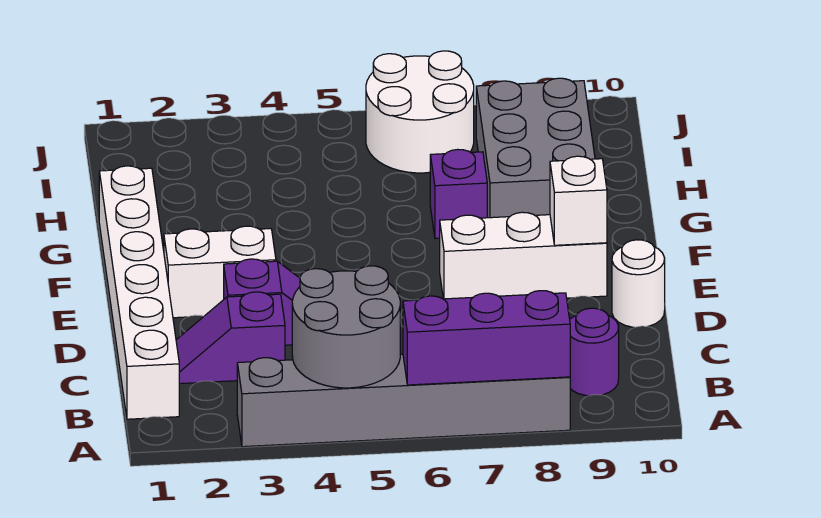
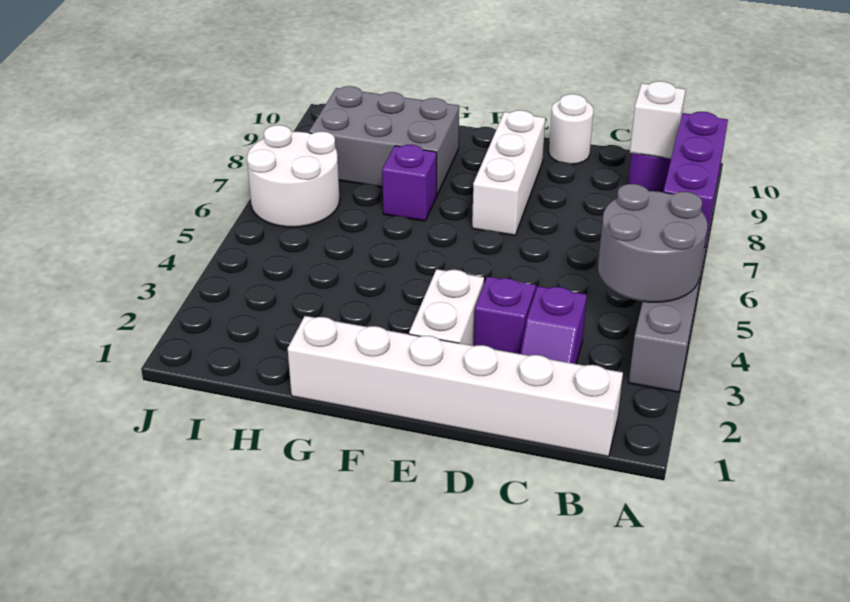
white brick E9 level 2 -> white brick B9 level 2

